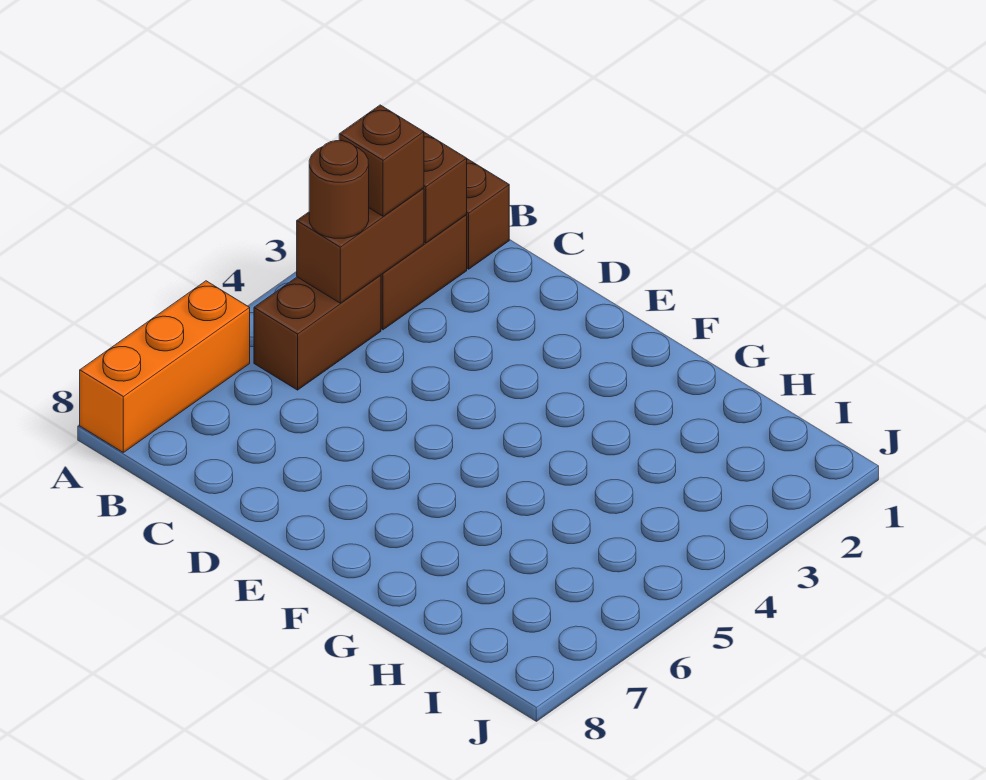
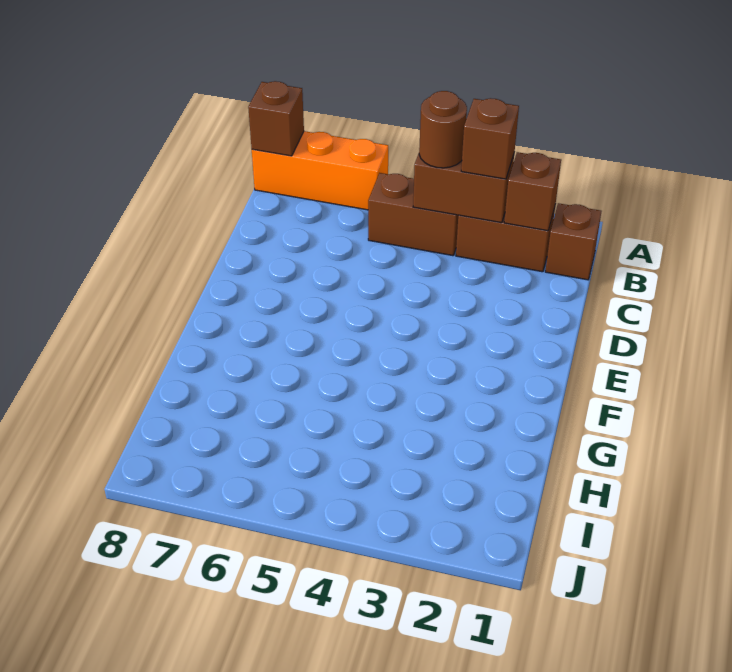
none -> brown brick A8 level 2

